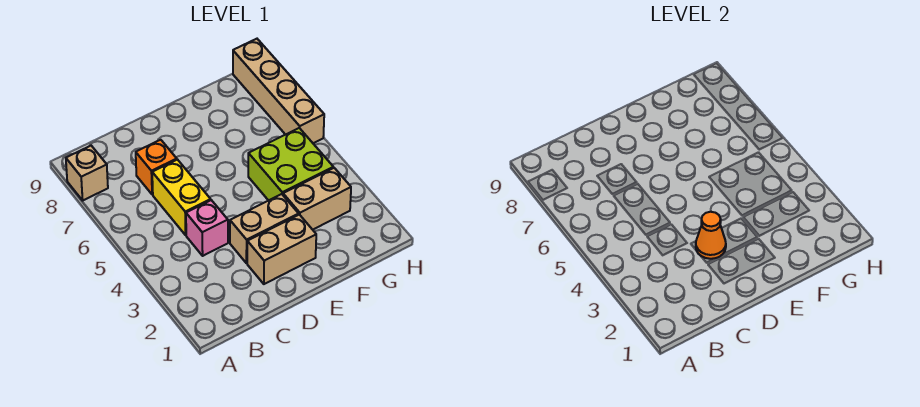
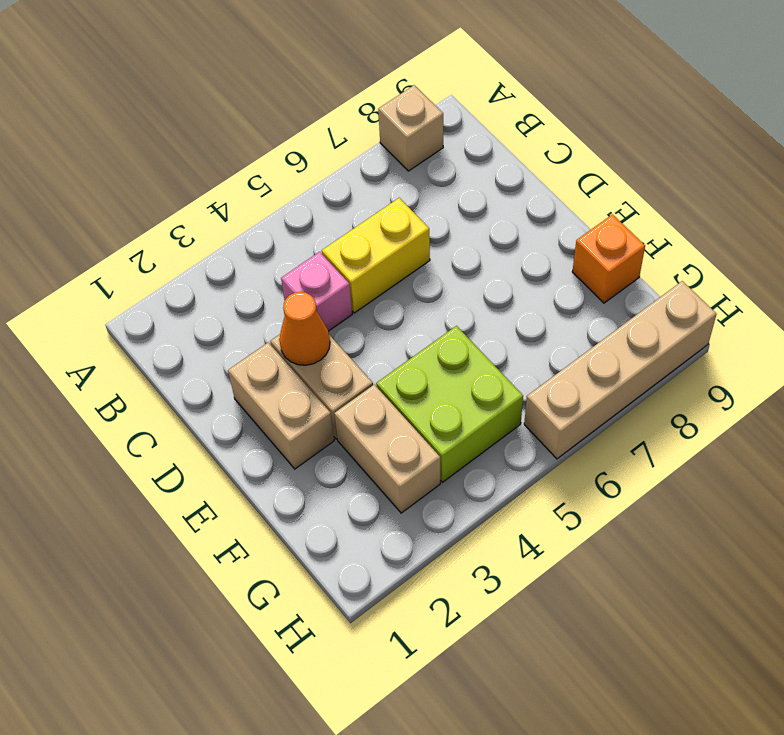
orange brick C7 level 1 -> orange brick F9 level 1

